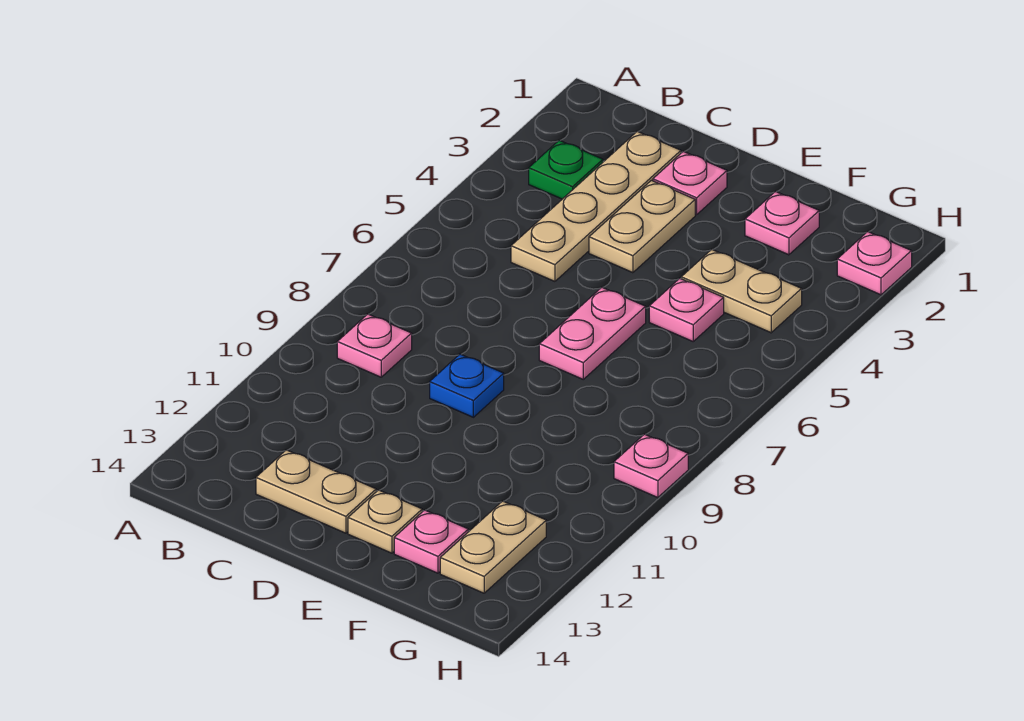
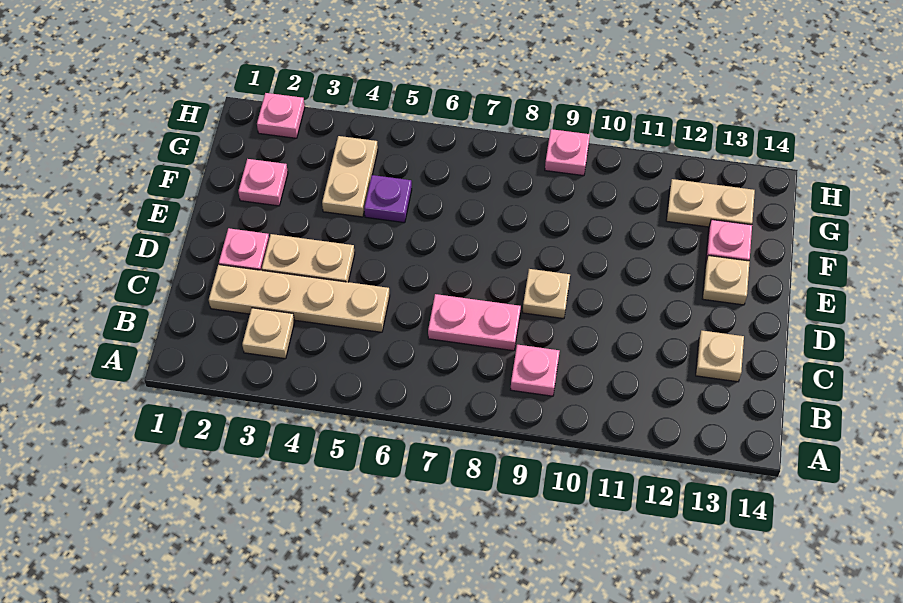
green plate B3 level 1 -> tan plate B3 level 1
tan plate C13:D13 level 1 -> tan plate C13 level 1
blue plate D9 level 1 -> tan plate D9 level 1
pink plate E6:E7 level 1 -> pink plate C7:C8 level 1
pink plate F5 level 1 -> purple plate F5 level 1

